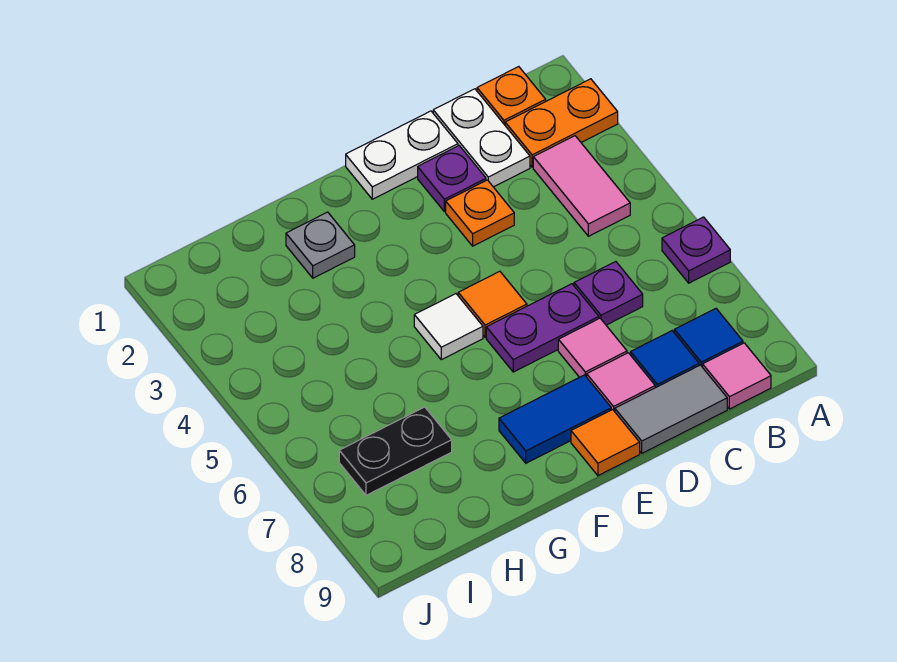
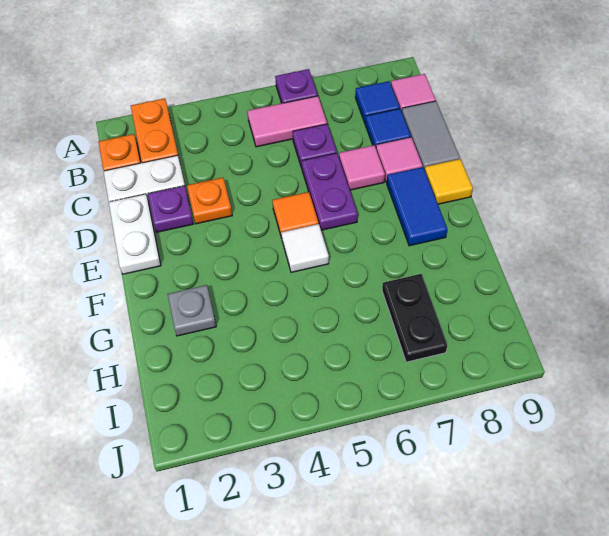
pink tile B3:B4 level 1 -> pink tile B5:B6 level 1
orange tile E9 level 1 -> yellow tile E9 level 1

